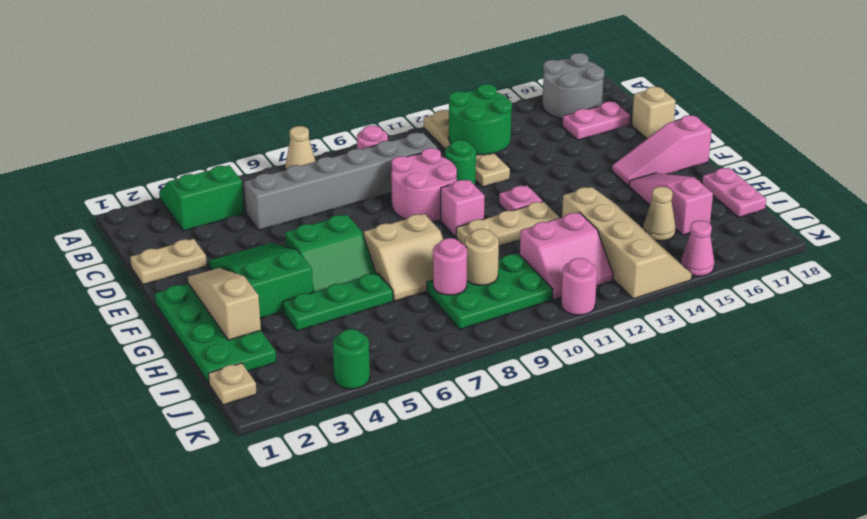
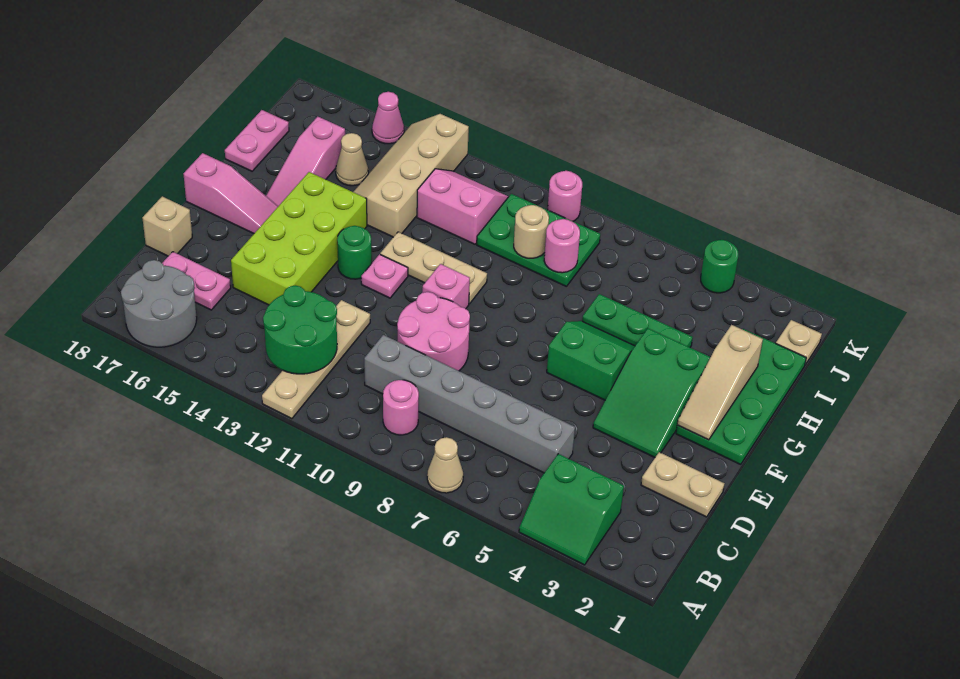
green round brick D11 level 1 -> green round brick F13 level 1
none -> lime brick D14:G15 level 1
tan slope G7:H8 level 1 top G -> none
pink round brick K11 level 1 -> pink round brick K9 level 1

